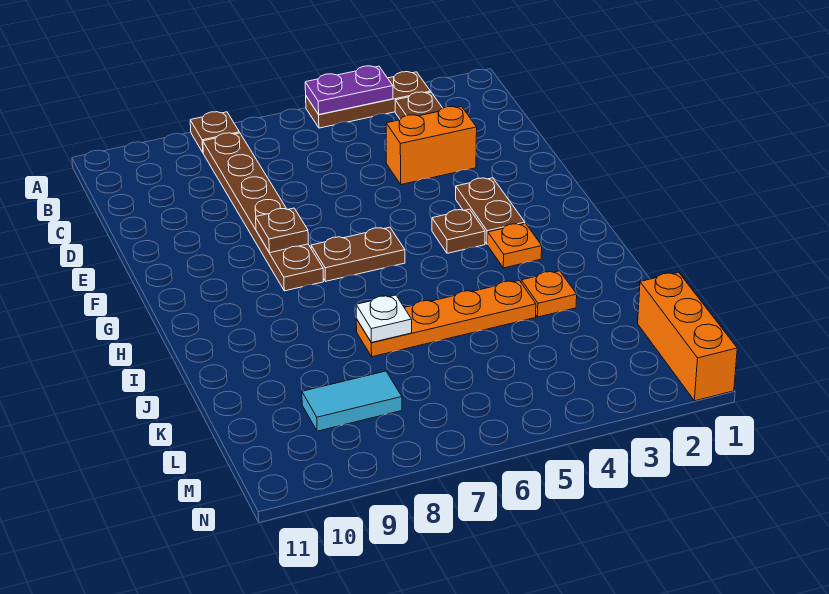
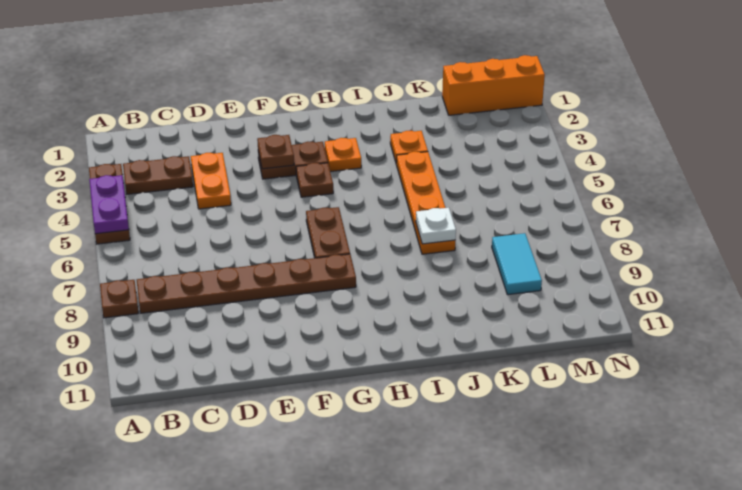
orange brick D3:D4 level 1 -> orange plate D3:D4 level 1
brown plate F8 level 2 -> brown plate F3 level 2

